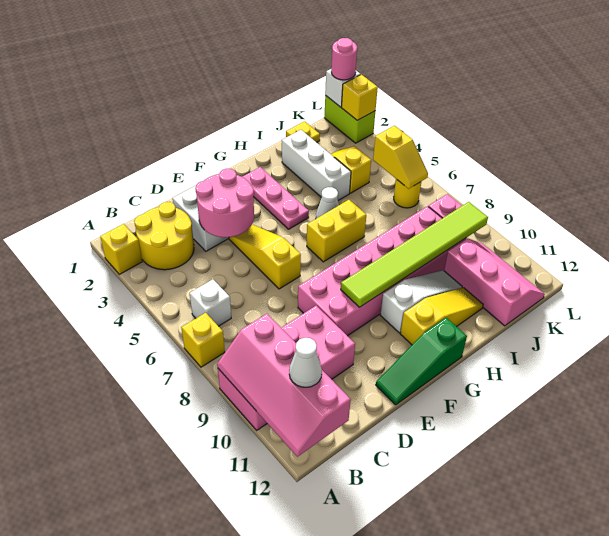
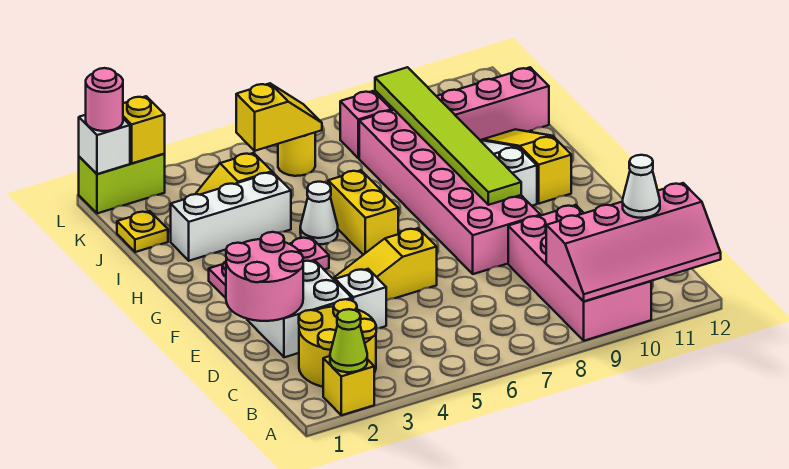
none -> lime cone A2 level 2
yellow brick A7 level 1 -> none
white brick B6 level 1 -> white brick D4 level 1
pink round brick D3:E4 level 2 -> pink round brick D1:E2 level 2
green slope E12:G12 level 1 top G -> none

